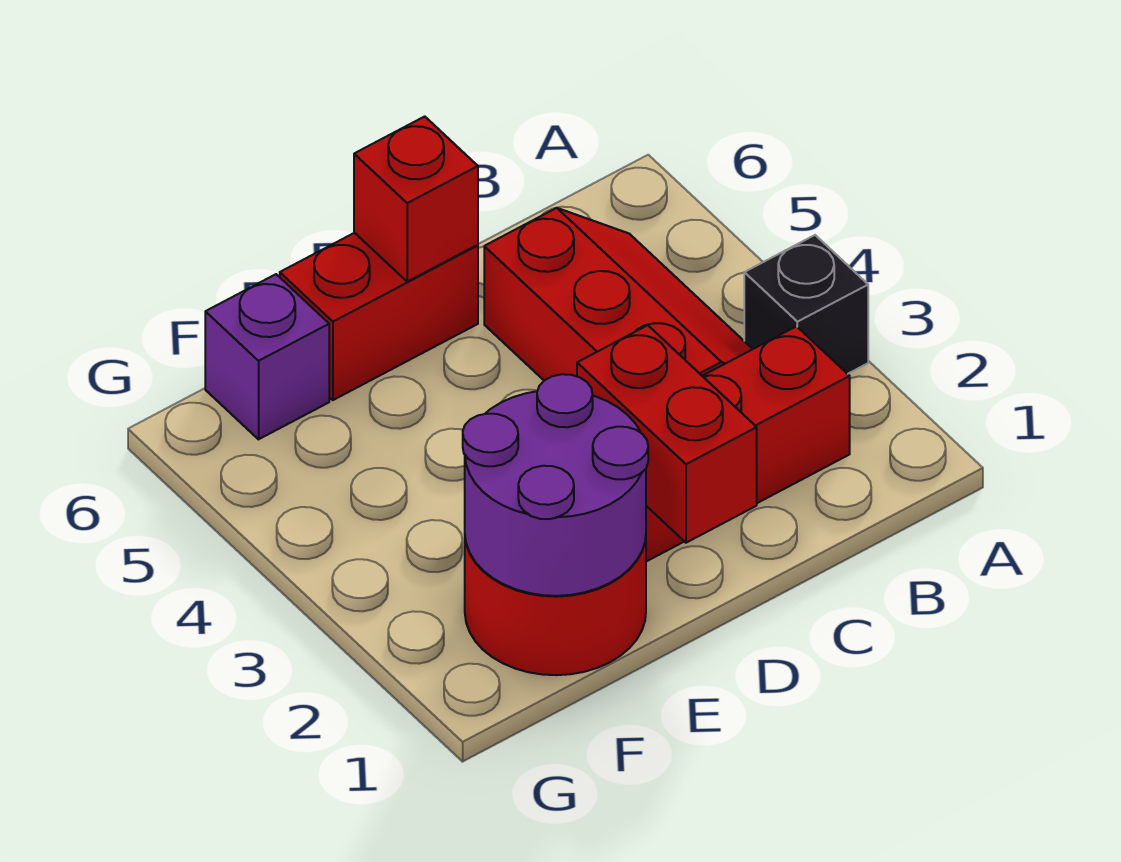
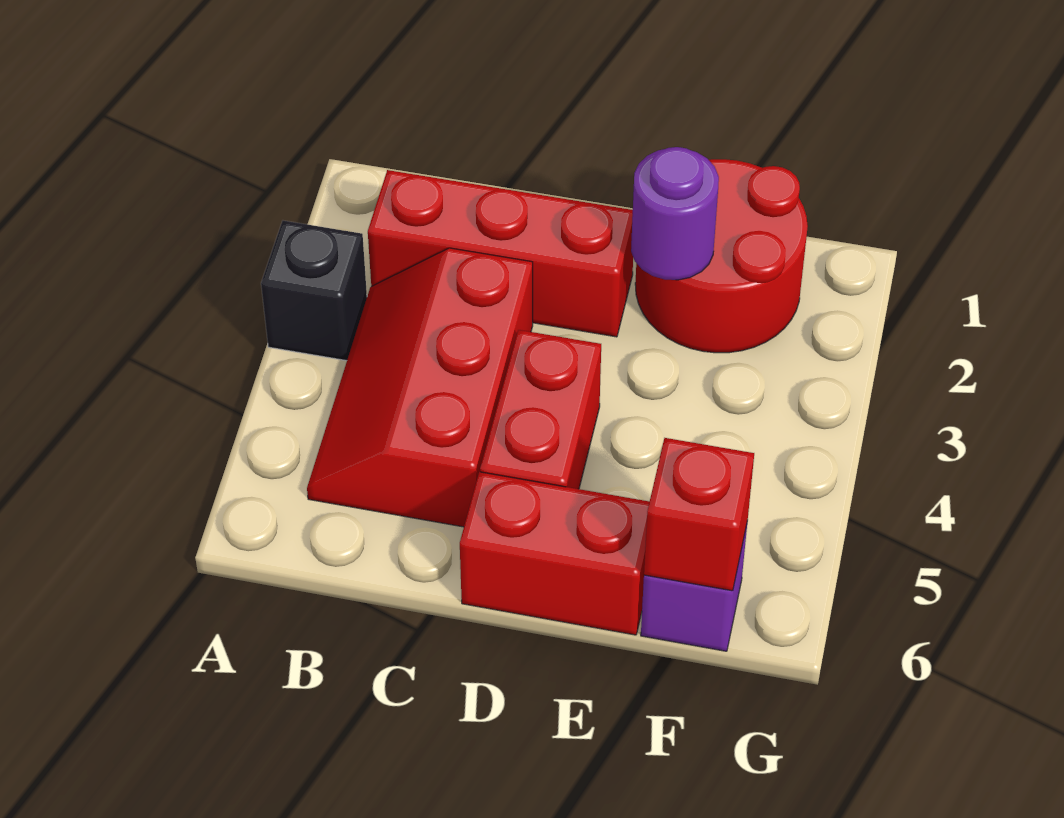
red brick D1:D2 level 2 -> red brick D4:D5 level 1
red brick D6 level 2 -> red brick F6 level 2
purple round brick E1:F2 level 2 -> purple round brick E2 level 2

